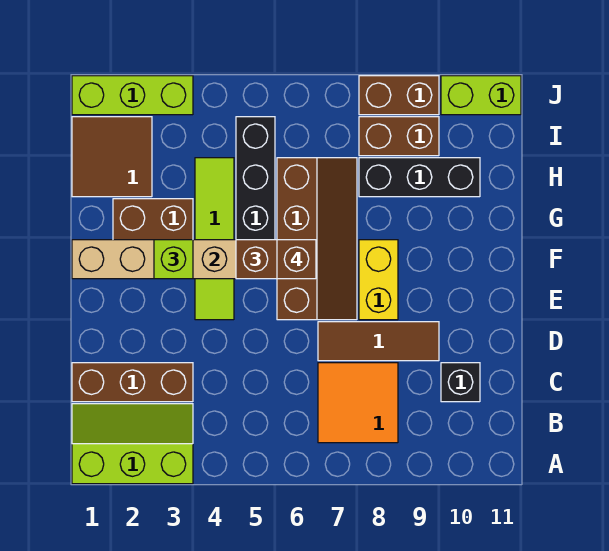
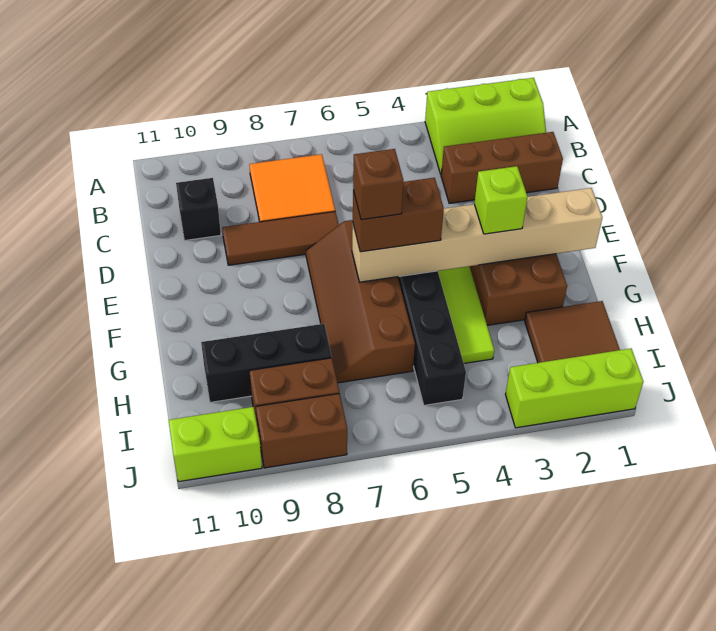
yellow brick E8:F8 level 1 -> none

